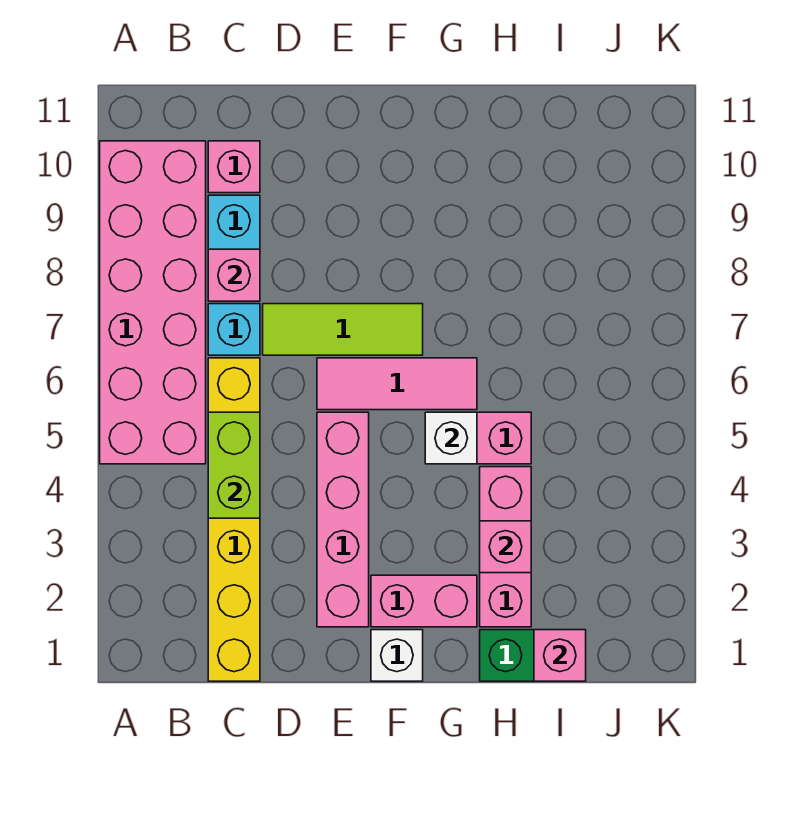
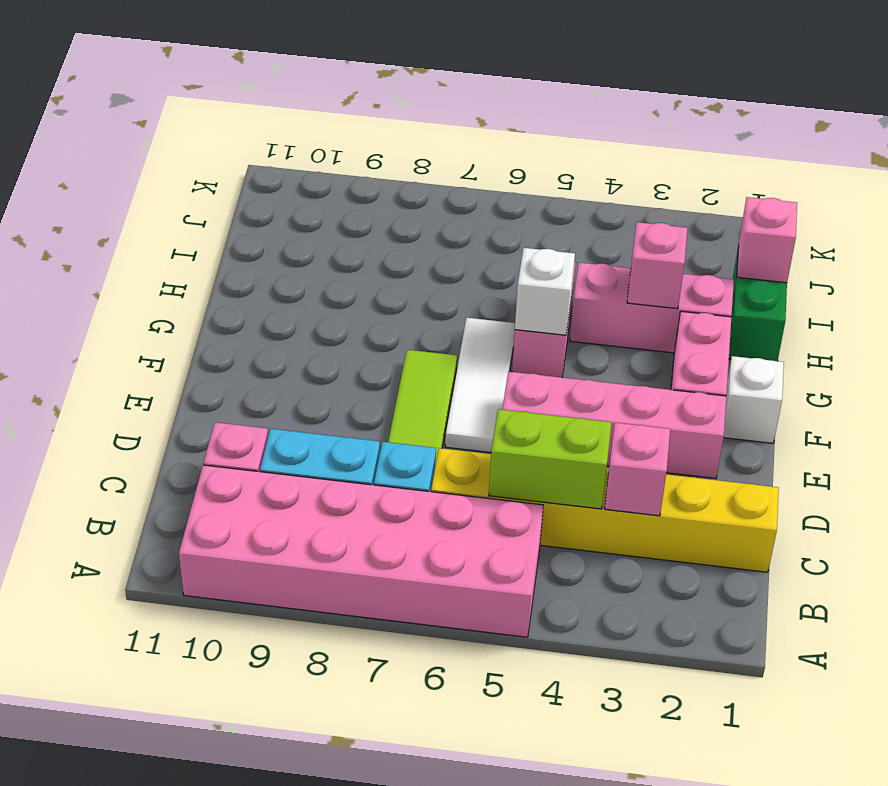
pink brick C8 level 2 -> pink brick C3 level 2
pink tile E6:G6 level 1 -> white tile E6:G6 level 1

